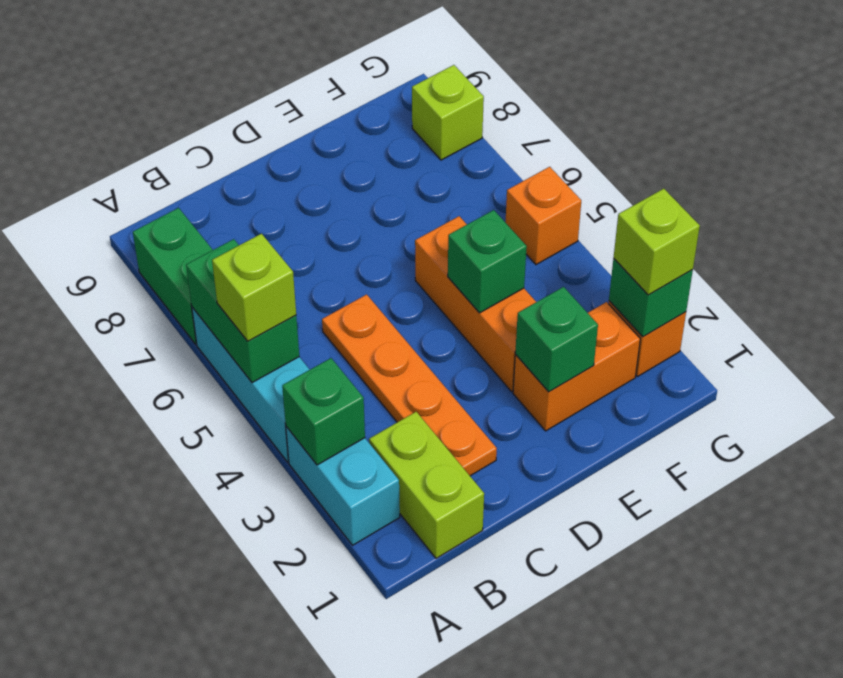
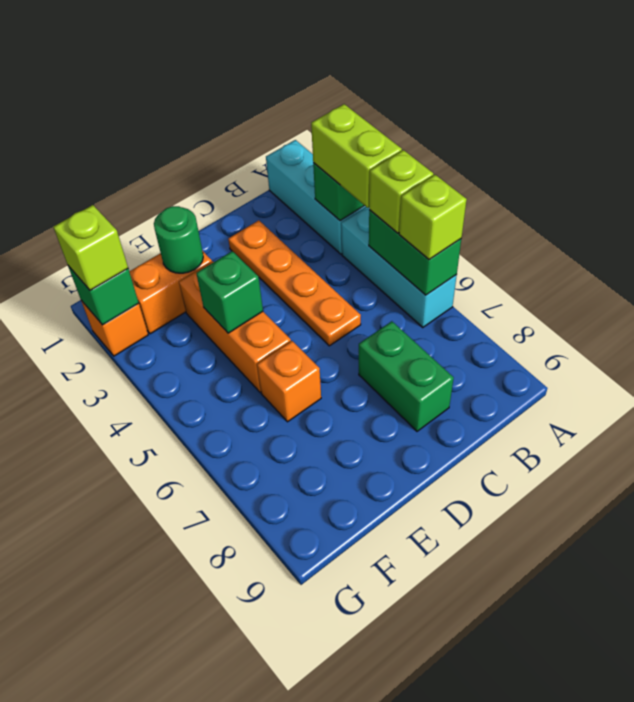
cyan brick A2:A3 level 1 -> cyan brick A1:A3 level 1
green brick A7:A8 level 1 -> green brick C7:C8 level 1
lime brick B1:B2 level 1 -> lime brick A3:A4 level 3
green brick E2 level 2 -> green round brick E2 level 2
orange brick G5 level 1 -> orange brick E6 level 1
lime brick G8 level 1 -> lime brick A6 level 3

